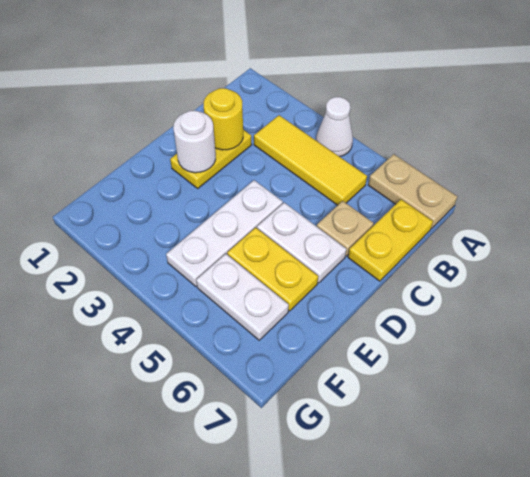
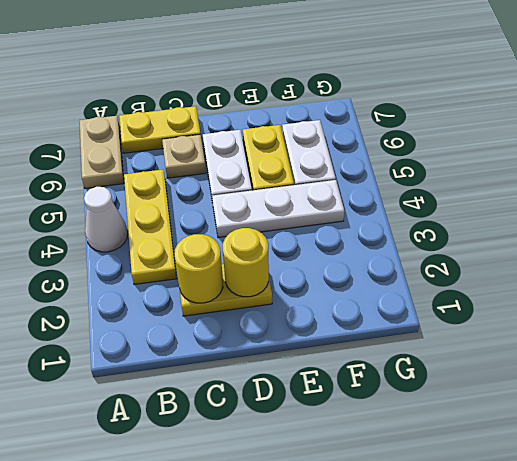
yellow tile B3:B5 level 1 -> yellow plate B3:B5 level 1
white round brick D2 level 2 -> yellow round brick D2 level 2

